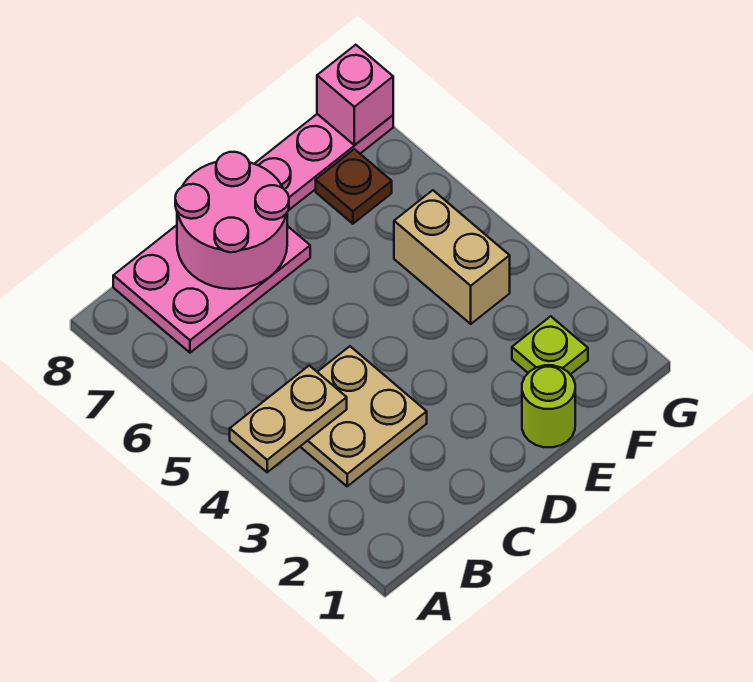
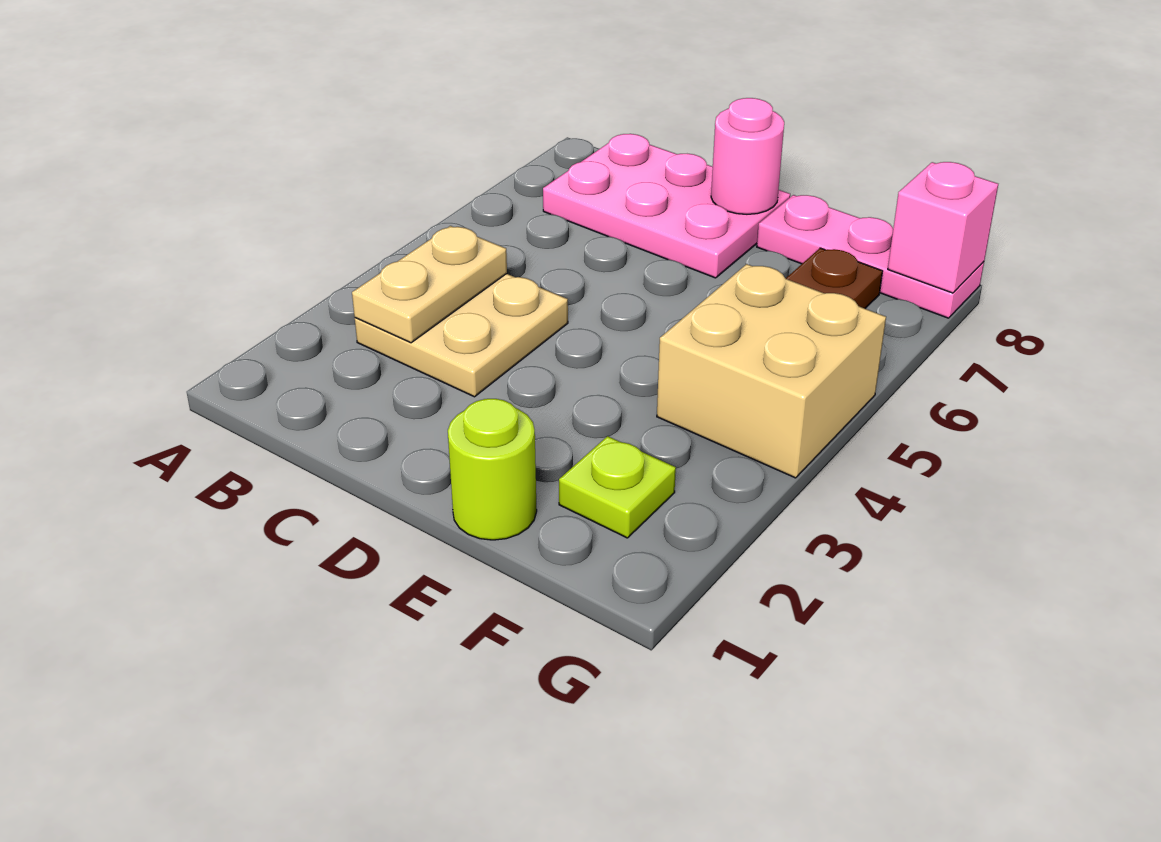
tan plate A4:B4 level 2 -> tan plate B3:B4 level 2
pink round brick C7:D8 level 2 -> pink round brick D8 level 2
tan brick F4:F5 level 1 -> tan brick F4:G5 level 1

